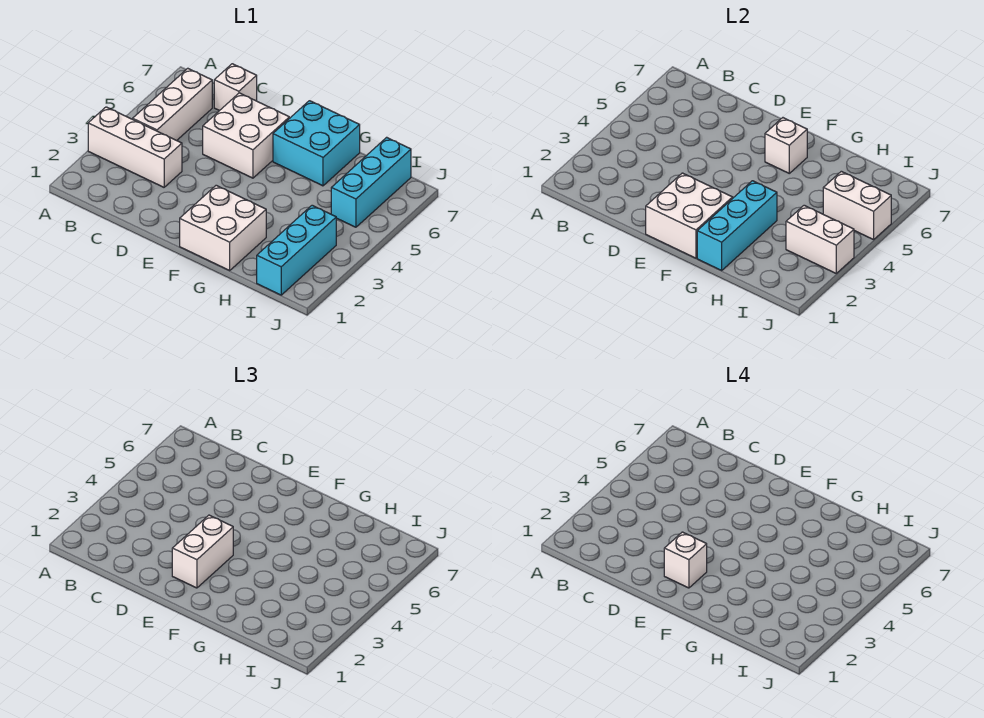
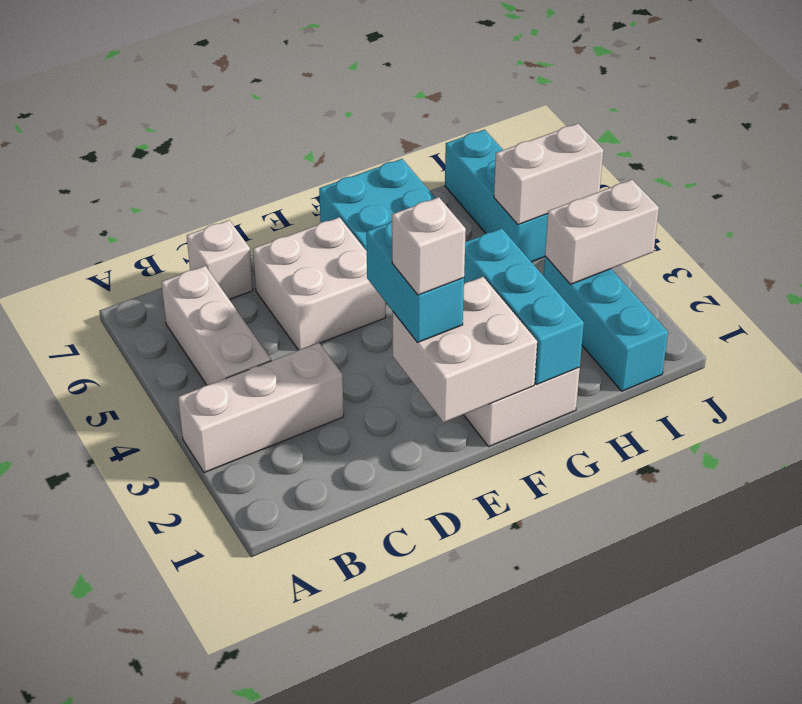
white brick E2:E3 level 3 -> cyan brick E2:E3 level 3
white brick F6 level 2 -> none

